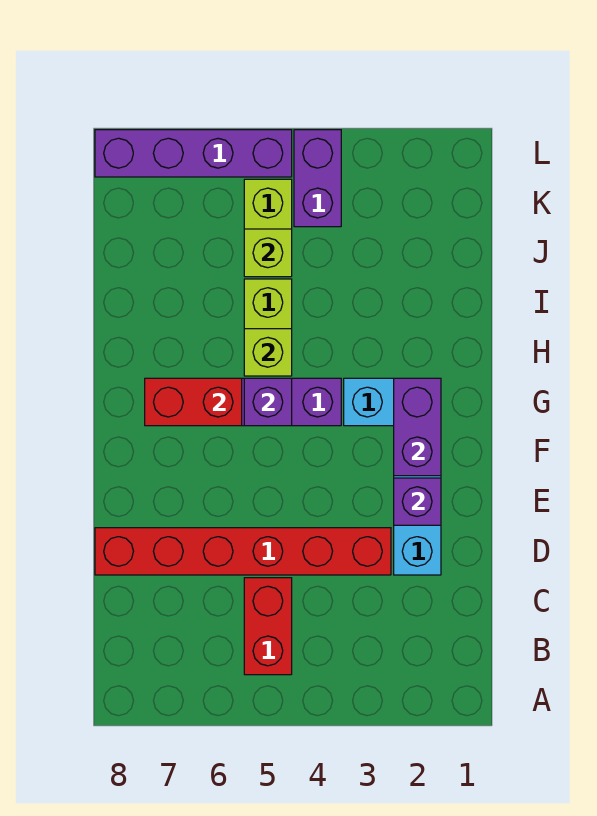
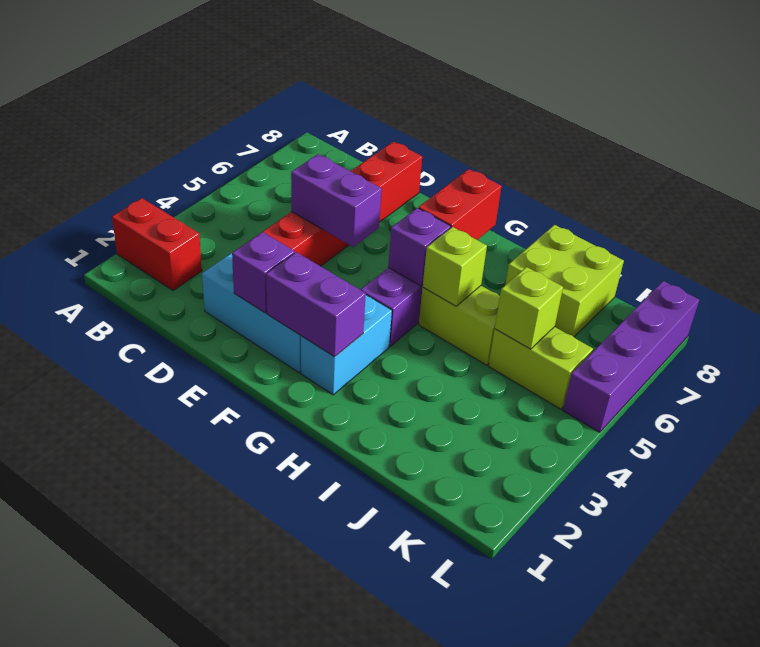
red brick B5:C5 level 1 -> red brick A2:B2 level 1
none -> lime brick I7:J8 level 1
purple brick K4:L4 level 1 -> purple brick D5:E5 level 2

